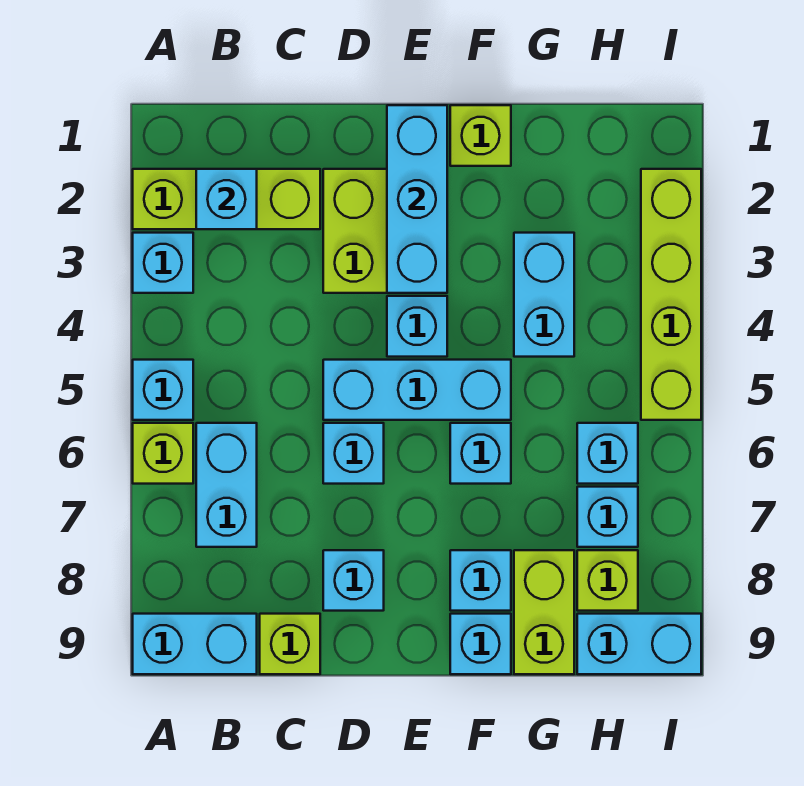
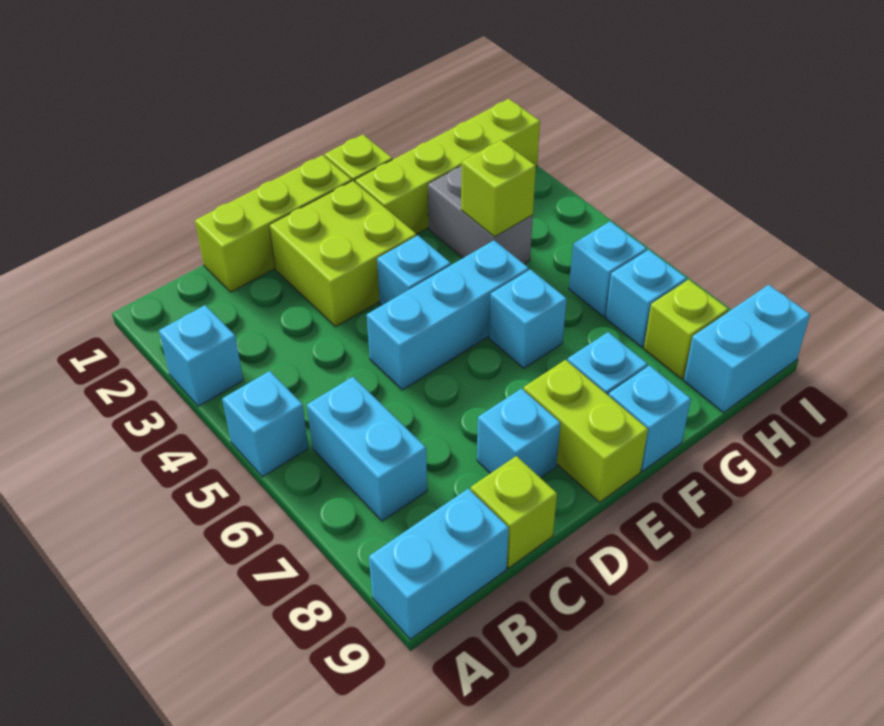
lime brick A2:C2 level 1 -> lime brick C1:E1 level 1
lime brick A6 level 1 -> lime brick G4 level 2
cyan brick B2 level 2 -> none
cyan brick D6 level 1 -> none
cyan brick E1:E3 level 2 -> none
cyan brick G3:G4 level 1 -> grey brick G3:G4 level 1
lime brick G8:G9 level 1 -> lime brick E8:E9 level 1
lime brick I2:I5 level 1 -> lime brick F2:I2 level 1

